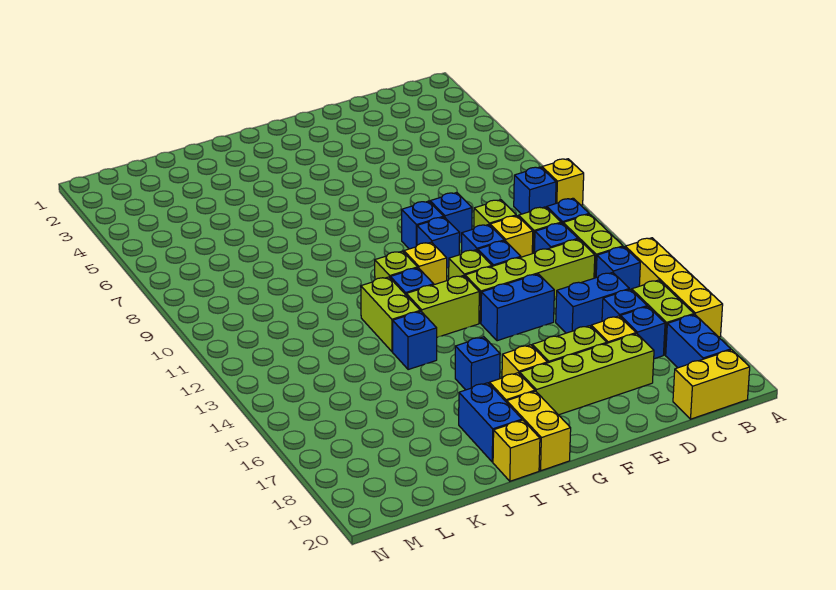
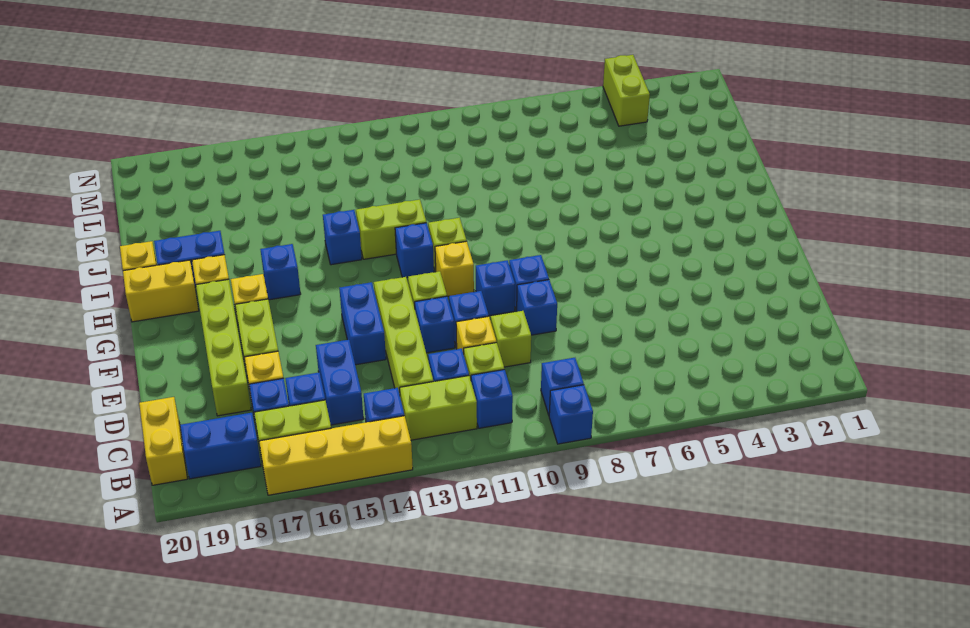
yellow brick A9 level 1 -> blue brick A9 level 1
lime brick G13:H13 level 1 -> lime brick M4:N4 level 1

